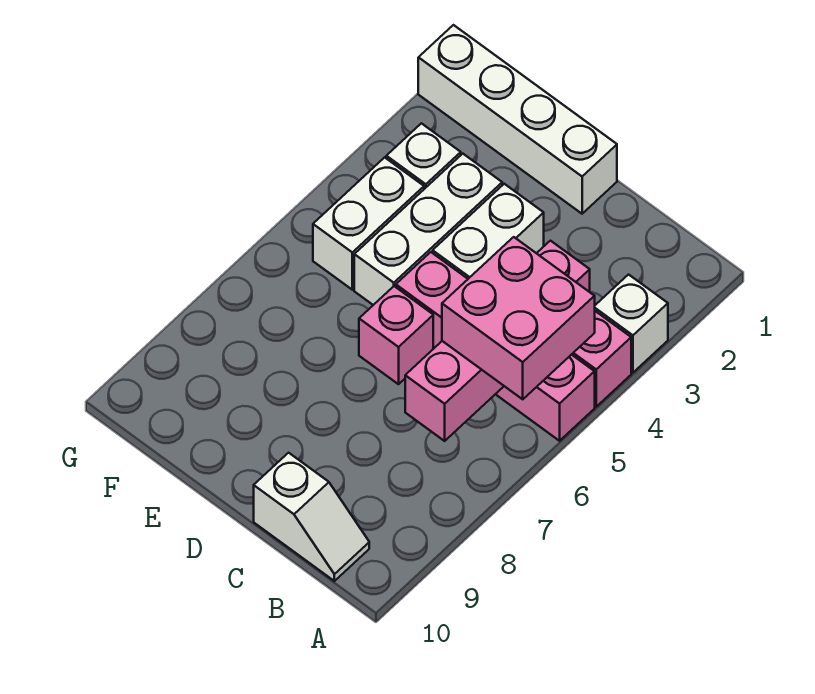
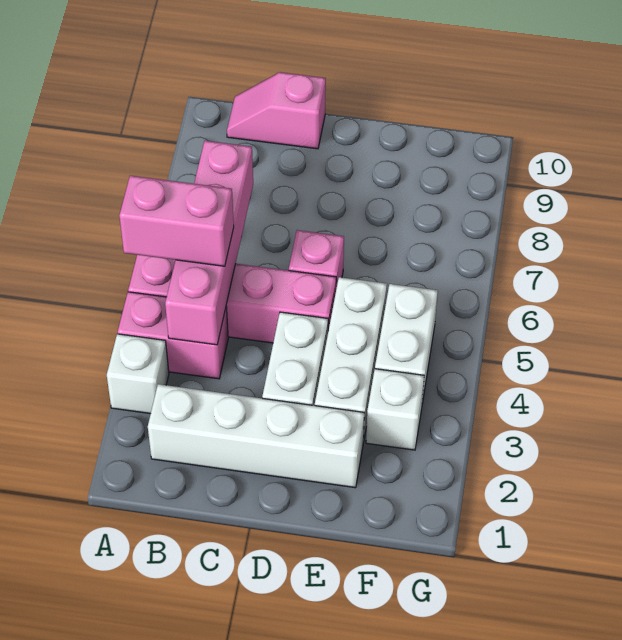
pink brick A5:B6 level 3 -> pink brick A5:B5 level 3
white slope B10:C10 level 1 top C -> pink slope B10:C10 level 1 top C
white brick D1:G1 level 1 -> white brick B2:E2 level 1

